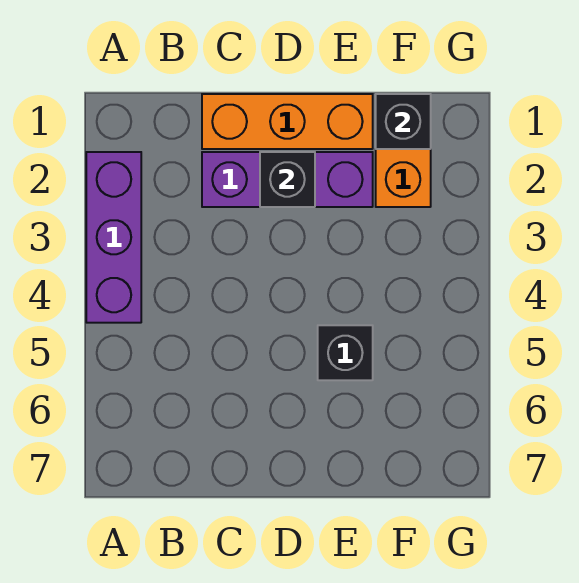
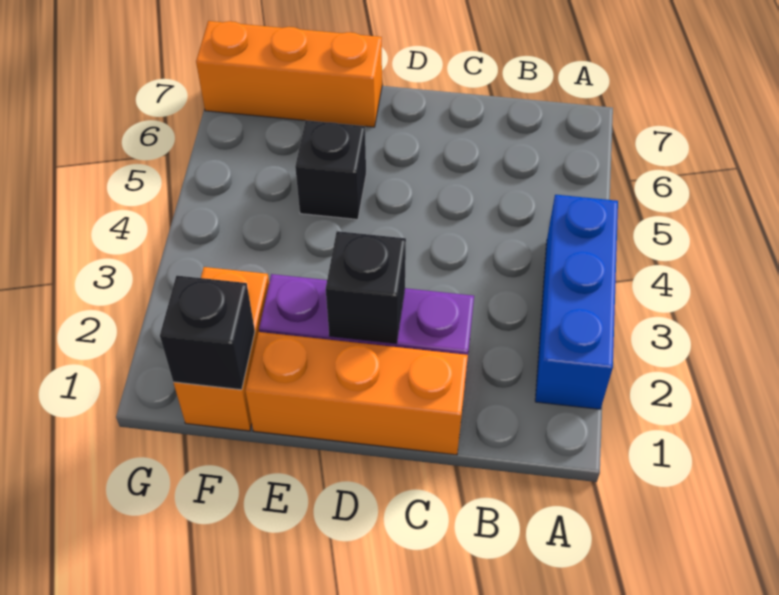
purple brick A2:A4 level 1 -> blue brick A2:A4 level 1
none -> orange brick E7:G7 level 1

